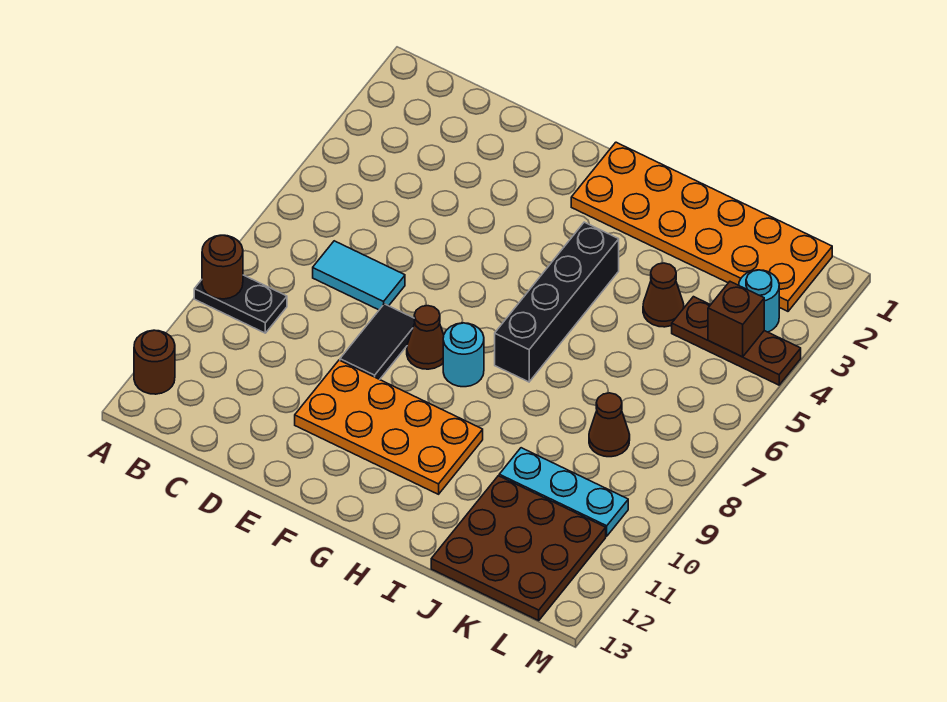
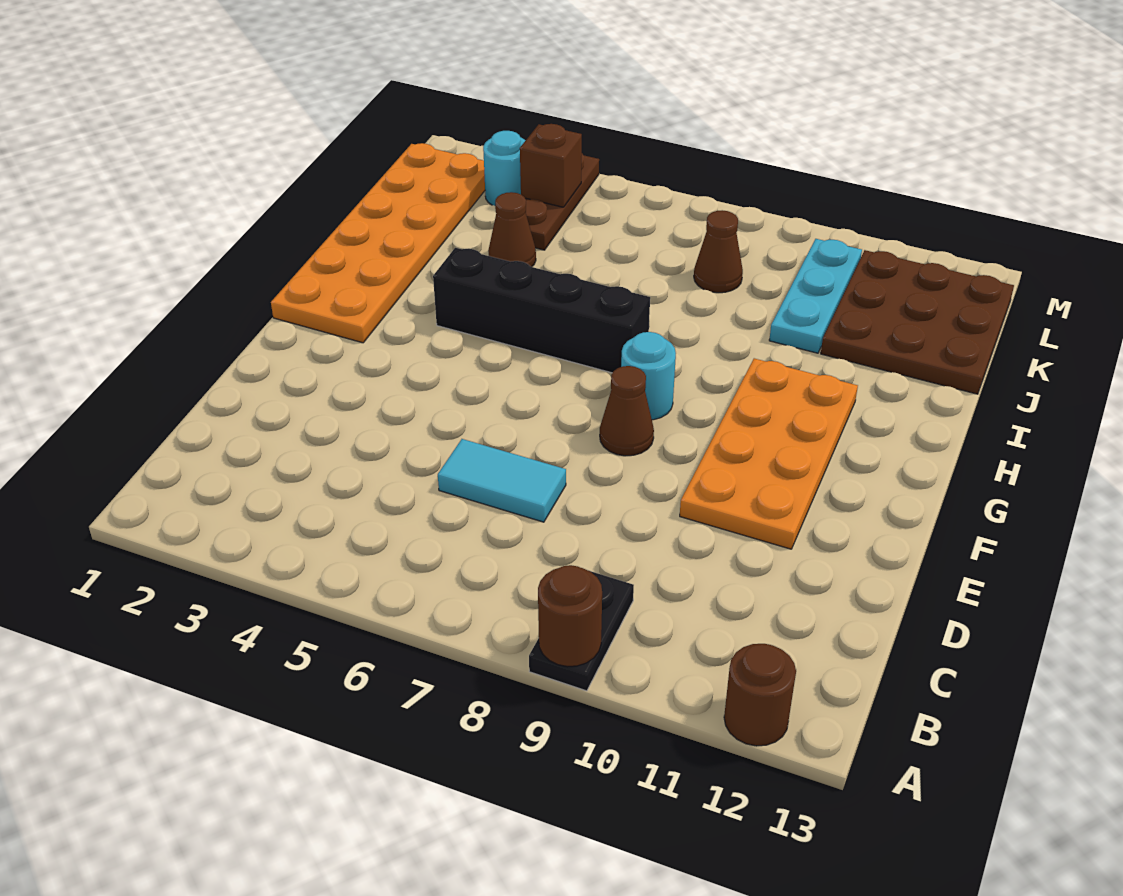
cyan tile C7:D7 level 1 -> cyan tile D6:D7 level 1
black tile E8:E9 level 1 -> none

